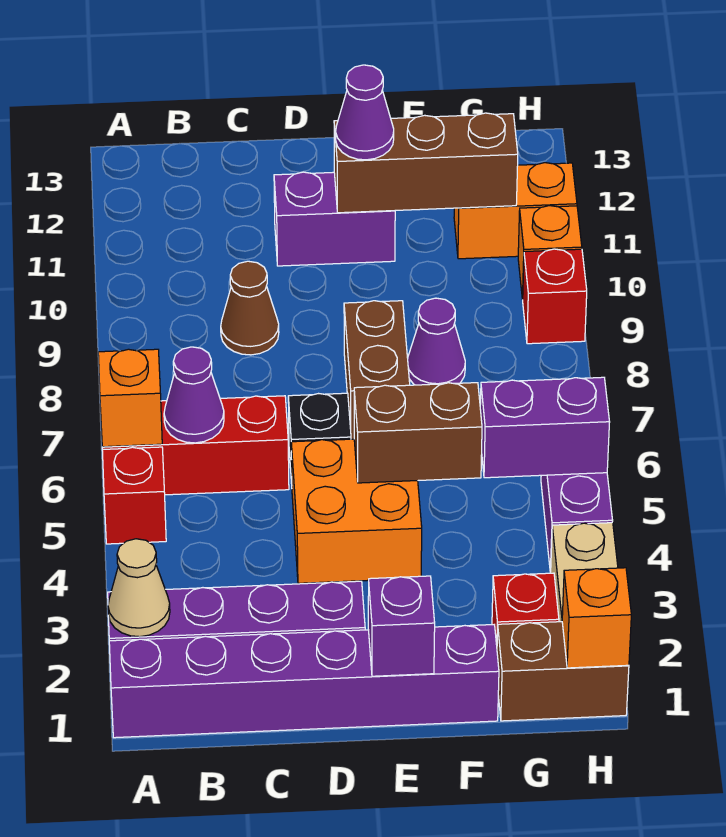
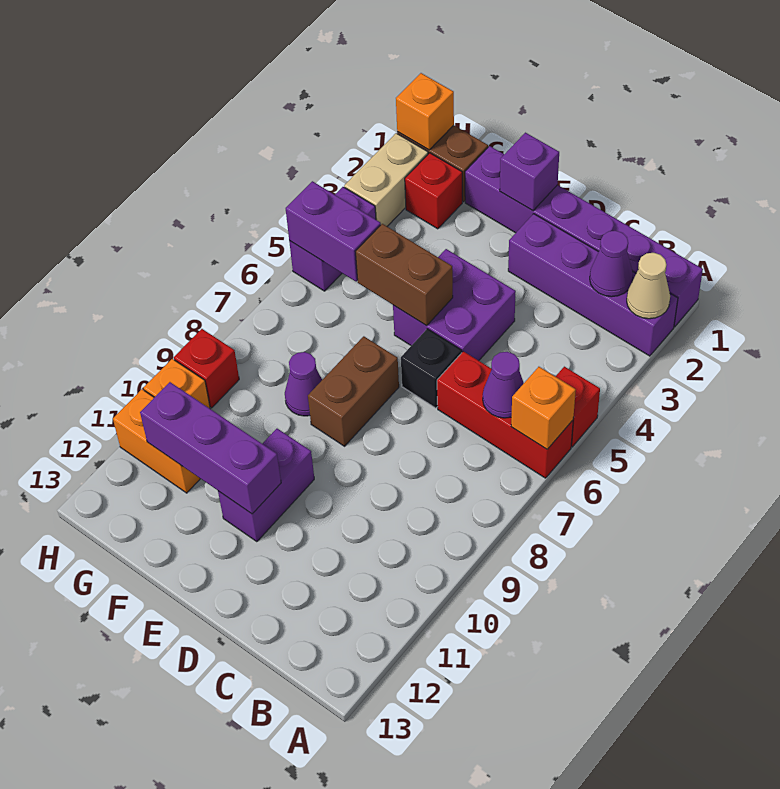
brown cone C9 level 1 -> none
orange brick D4:E5 level 1 -> purple brick D4:E5 level 1
purple brick D11:E11 level 1 -> purple brick E10:E11 level 1
brown brick E11:G11 level 2 -> purple brick E11:G11 level 2
purple cone E11 level 3 -> purple cone B2 level 2

